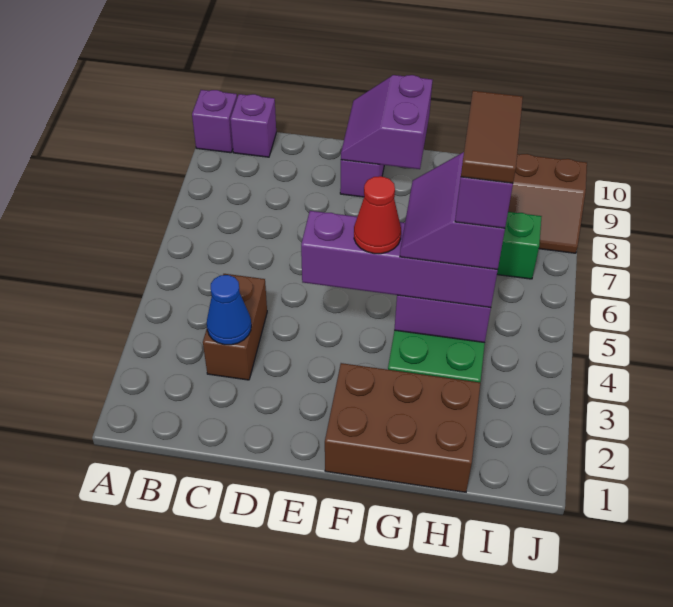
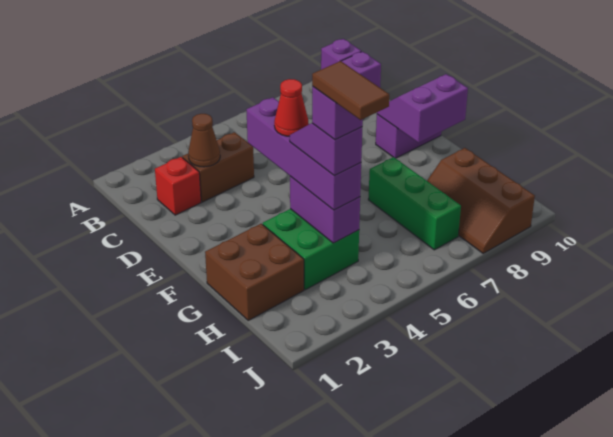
none -> red brick C2 level 1
blue cone C3 level 2 -> brown cone C3 level 2
brown brick F1:H2 level 1 -> brown brick G1:H2 level 1
purple slope G4:H5 level 4 top H -> purple slope G4:H4 level 4 top H
brown tile H4:H5 level 6 -> brown tile H4:I4 level 6

